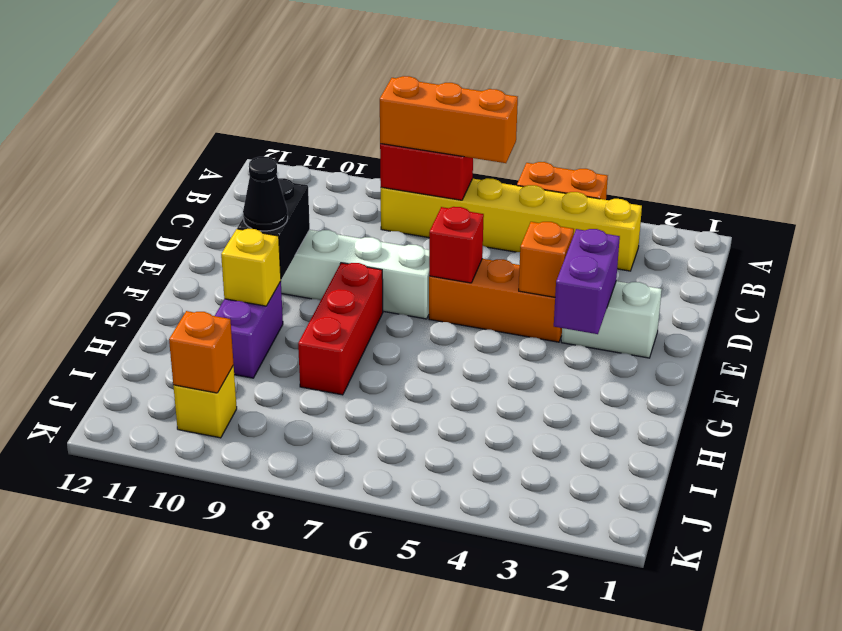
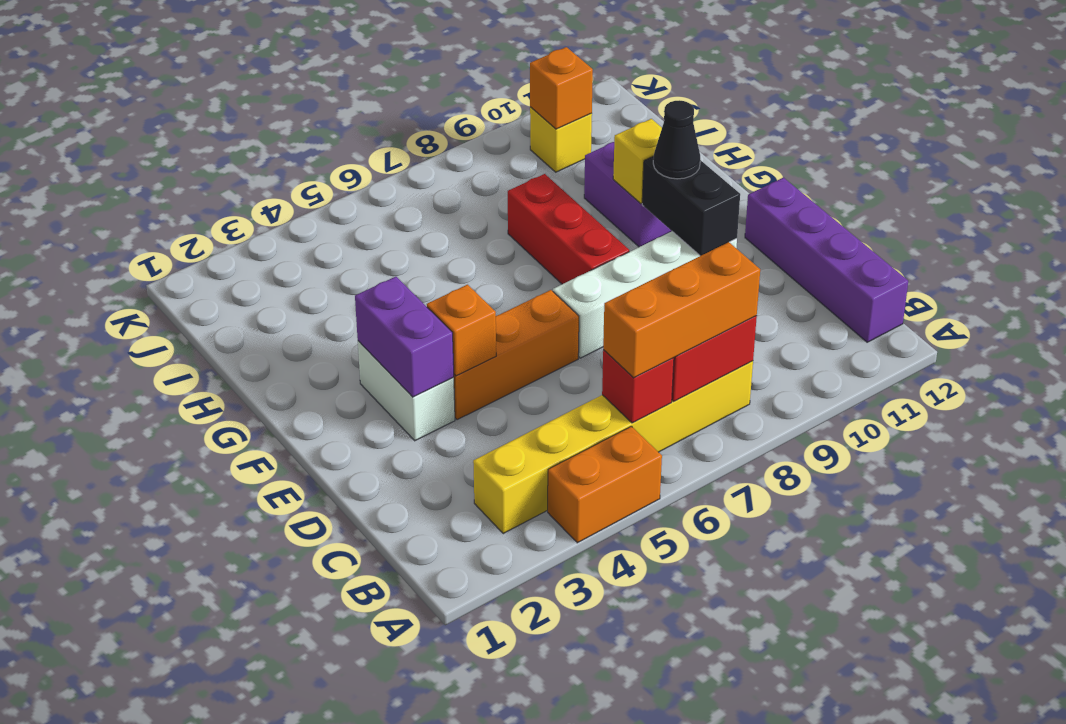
none -> purple brick B12:E12 level 1
white brick E2:E3 level 1 -> white brick E3:F3 level 1
red brick E6 level 2 -> red brick B6 level 2

